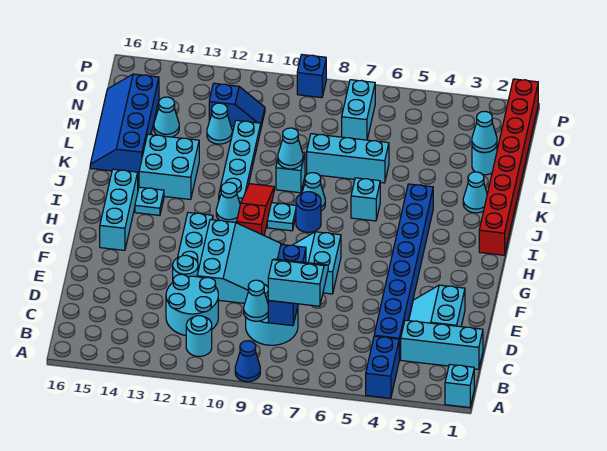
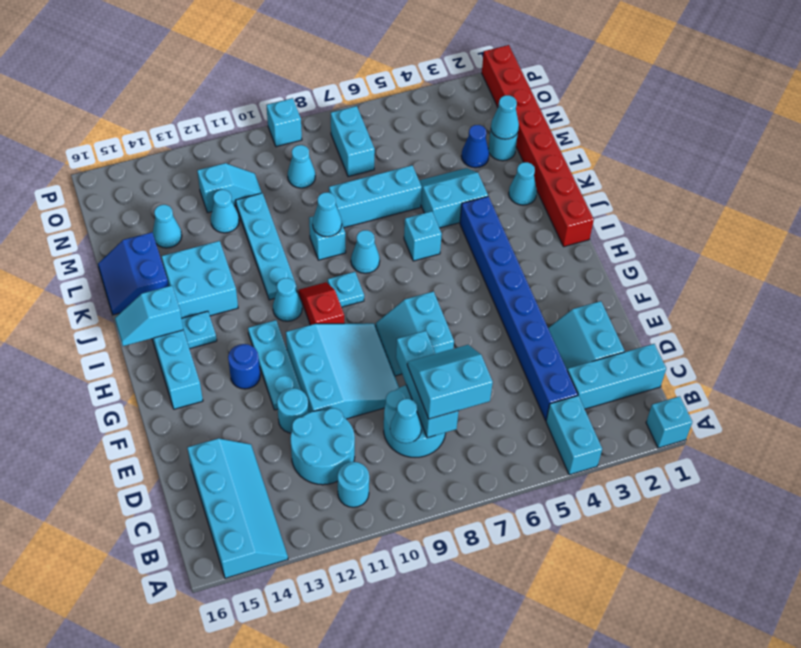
blue brick A4:B4 level 1 -> cyan brick A4:B4 level 1
blue cone A9 level 1 -> blue cone M3 level 1
none -> cyan slope A14:D15 level 1 top 15
blue brick C8:E8 level 2 -> cyan brick C8:E8 level 2
red slope H10:J10 level 1 top H -> red slope H10:I10 level 1 top H
blue round brick I8 level 1 -> blue round brick G13 level 1
none -> cyan slope I15:I16 level 2 top 15
none -> cyan slope K4:L5 level 1 top K
blue slope K15:N16 level 1 top 15 -> blue slope K15:L16 level 1 top 15
none -> cyan cone N9 level 1
blue slope N11:N12 level 1 top 12 -> cyan slope N11:N12 level 1 top 12
blue brick P9 level 1 -> cyan brick P9 level 1

